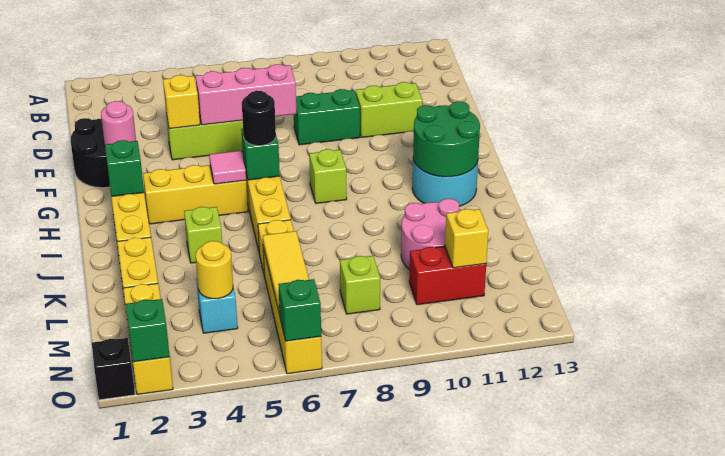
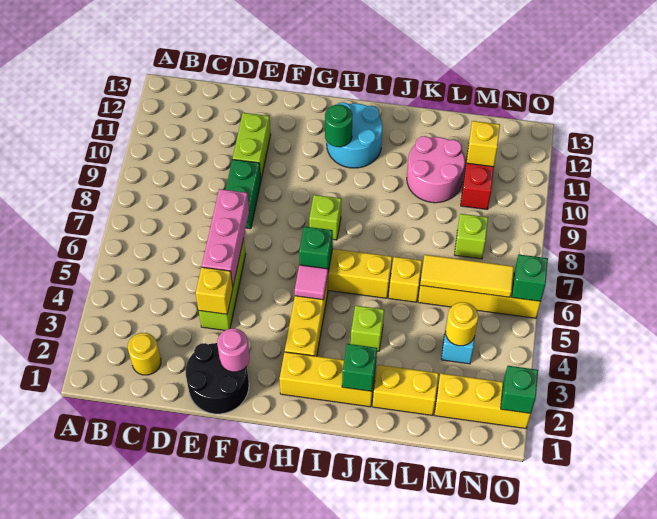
none -> yellow round brick C2 level 1
green brick H2 level 2 -> green brick J2 level 2
black round brick H6 level 3 -> none
green round brick H11:I12 level 2 -> green round brick H11 level 2
black brick O1 level 1 -> none

